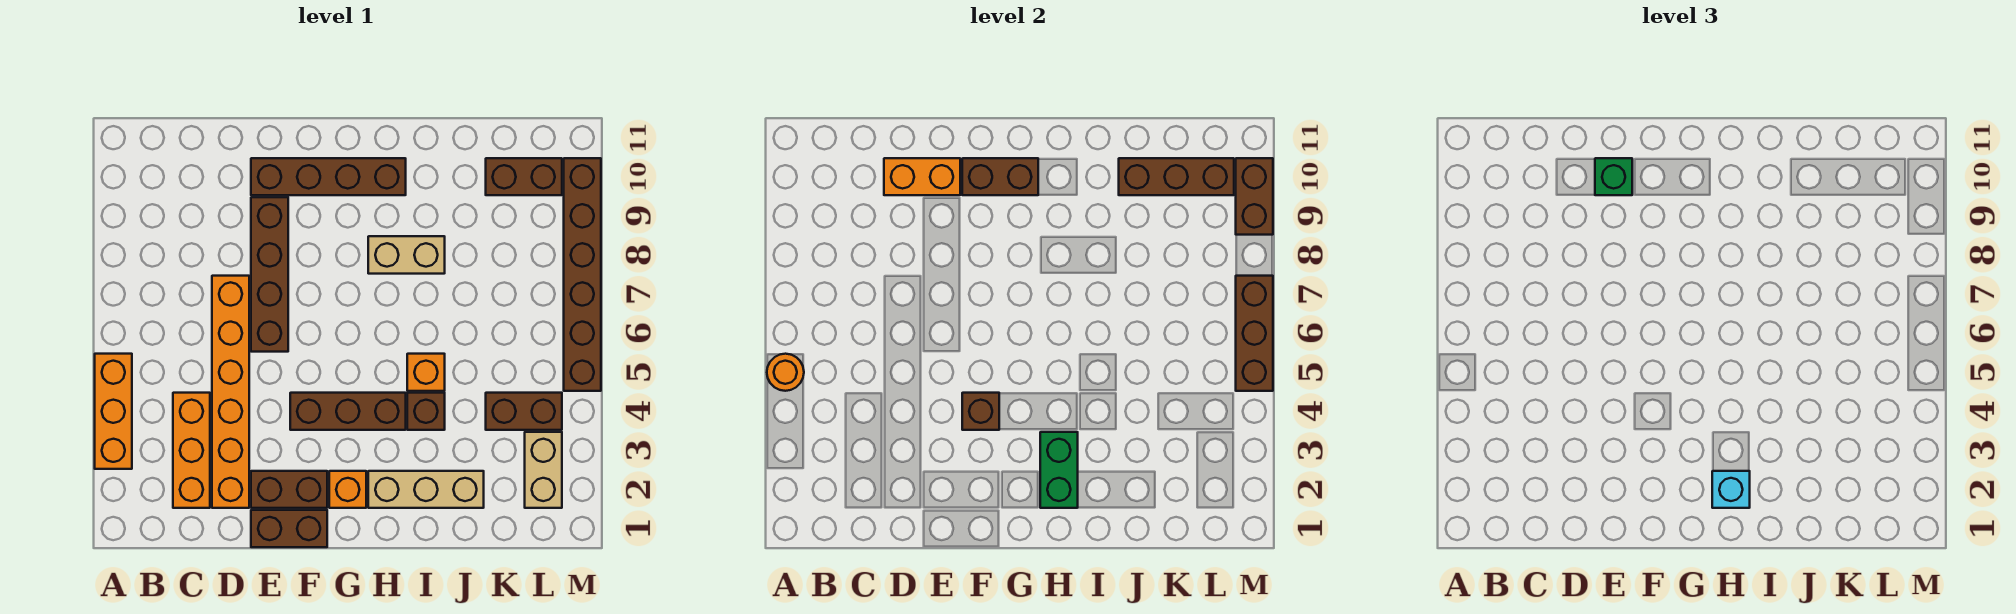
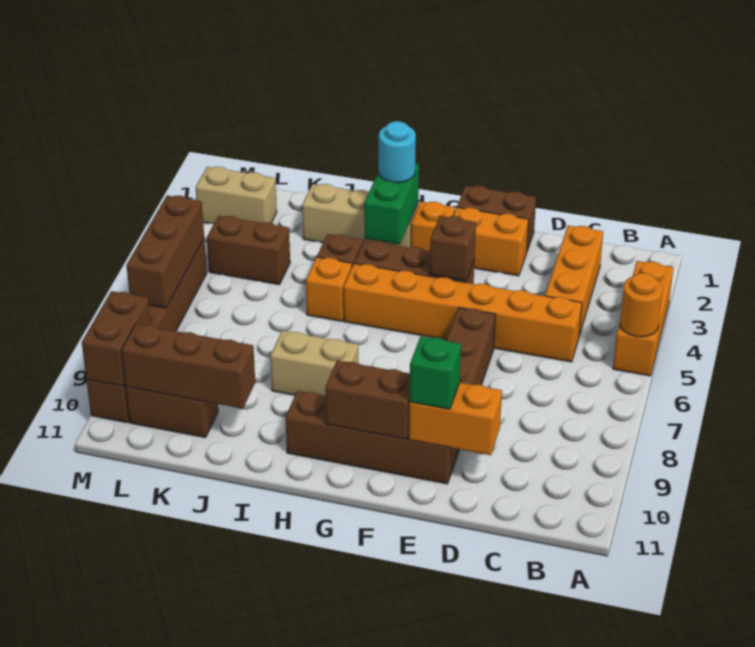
orange brick D2:D7 level 1 -> orange brick C5:H5 level 1
brown brick E2:F2 level 1 -> orange brick E2:F2 level 1
cyan brick H2 level 3 -> cyan round brick H2 level 3
tan brick L2:L3 level 1 -> tan brick L2:M2 level 1

